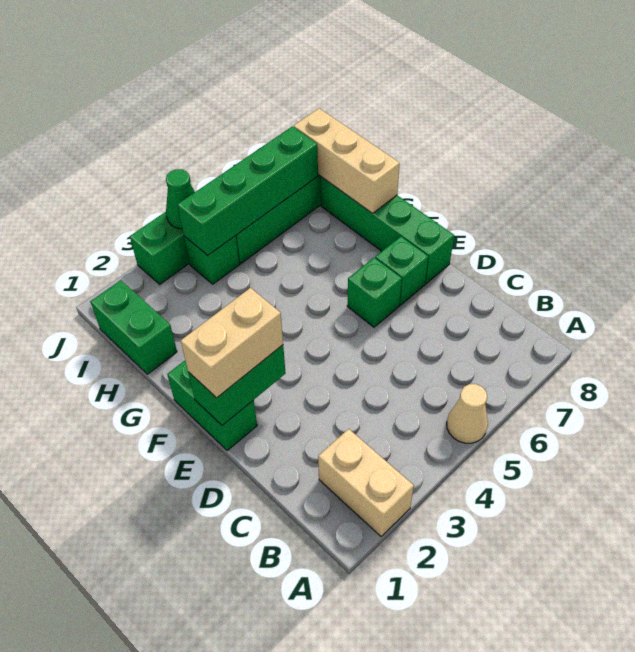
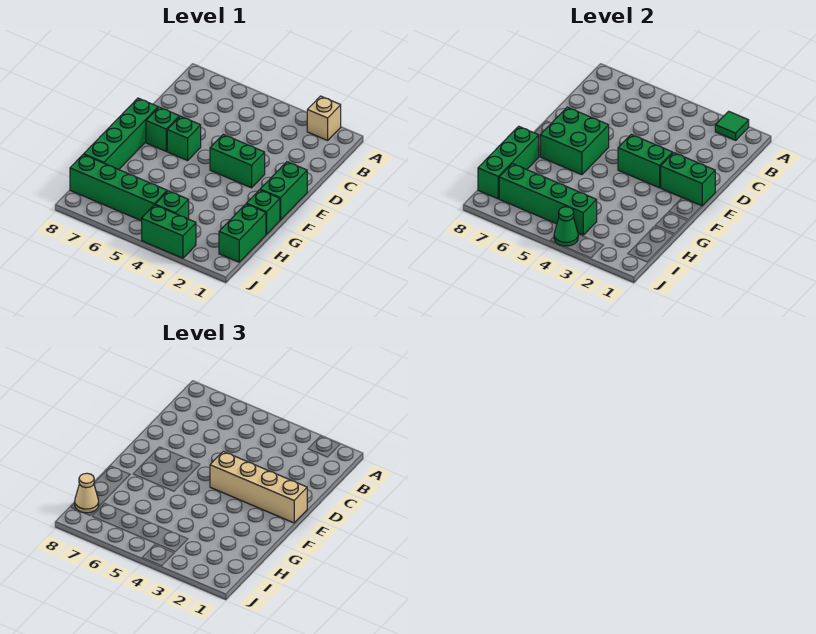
tan brick A2:B2 level 1 -> tan brick A2 level 1
none -> green tile A2 level 2
tan cone A5 level 1 -> tan cone I8 level 3
tan brick E1:E2 level 3 -> tan brick E1:E4 level 3
none -> green brick E3:E4 level 1
none -> green brick E3:E4 level 2
none -> green brick E6:F7 level 2
none -> green brick G1 level 1
tan brick G8:I8 level 2 -> green brick G8:I8 level 2

